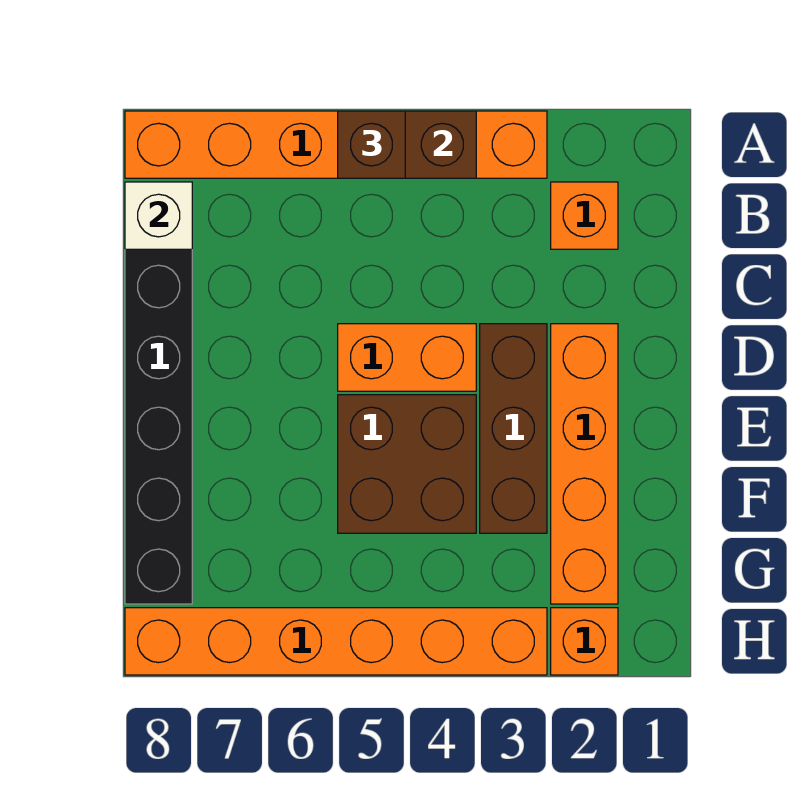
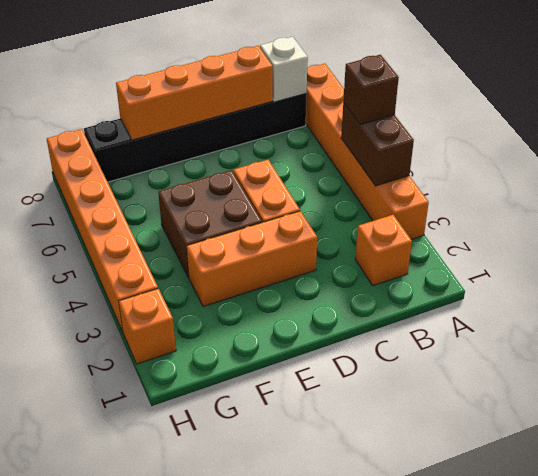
orange brick D2:G2 level 1 -> orange brick C8:F8 level 2
brown brick D3:F3 level 1 -> orange brick D3:F3 level 1

